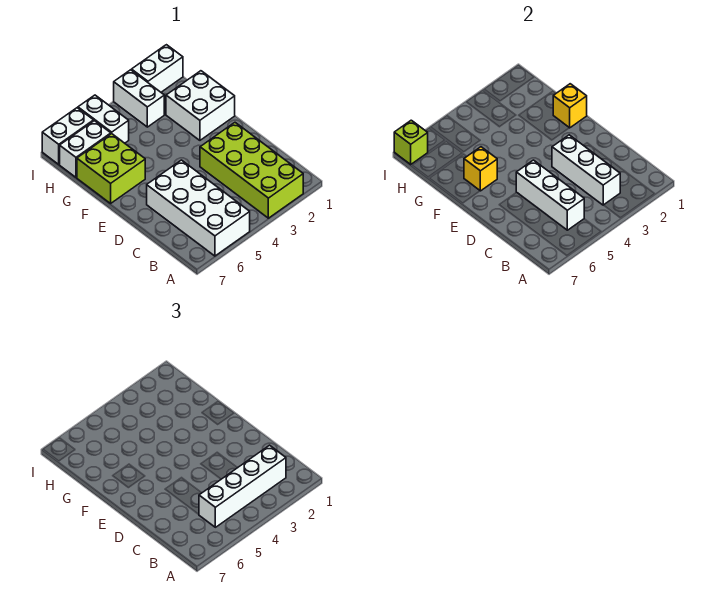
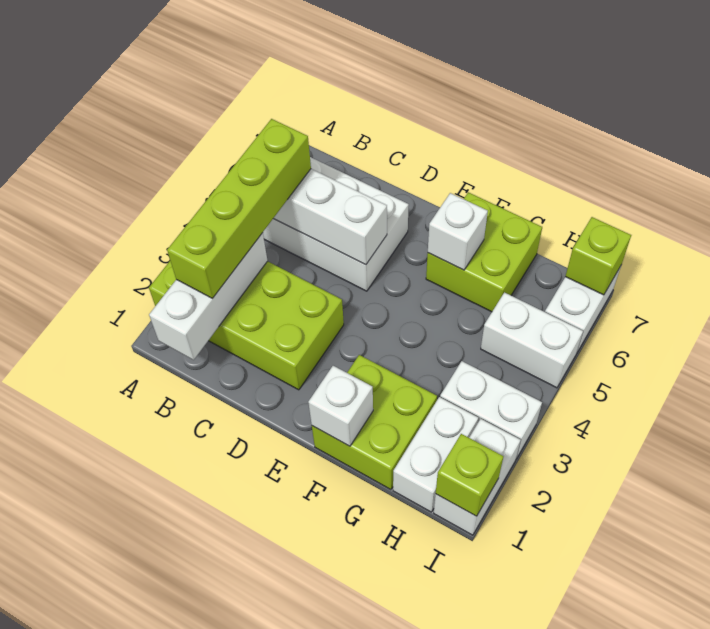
white brick B2:B5 level 3 -> lime brick B2:B5 level 3
white brick B3:D3 level 2 -> white brick B1:B3 level 2
white brick F1:G2 level 1 -> lime brick F1:G2 level 1
yellow brick F1 level 2 -> white brick F1 level 2
yellow brick F6 level 2 -> white brick F6 level 2
white brick H6:H7 level 1 -> white brick H1:H2 level 1
none -> lime brick I1 level 2

